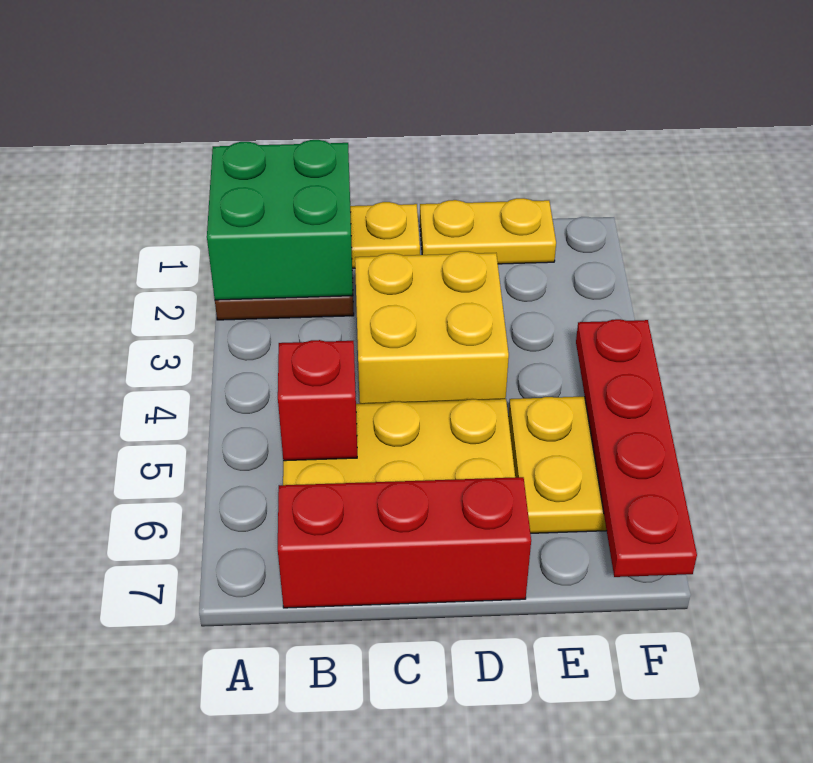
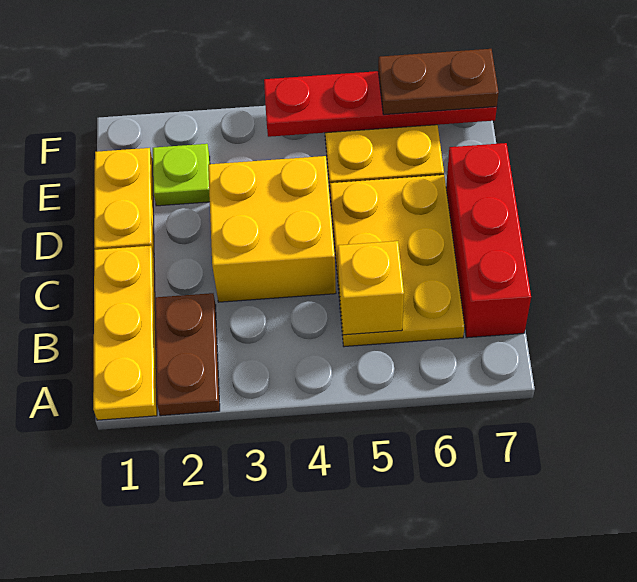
green brick A1:B2 level 2 -> none
red brick B5 level 2 -> yellow brick B5 level 2
none -> lime plate E2 level 1
none -> brown plate F6:F7 level 3

